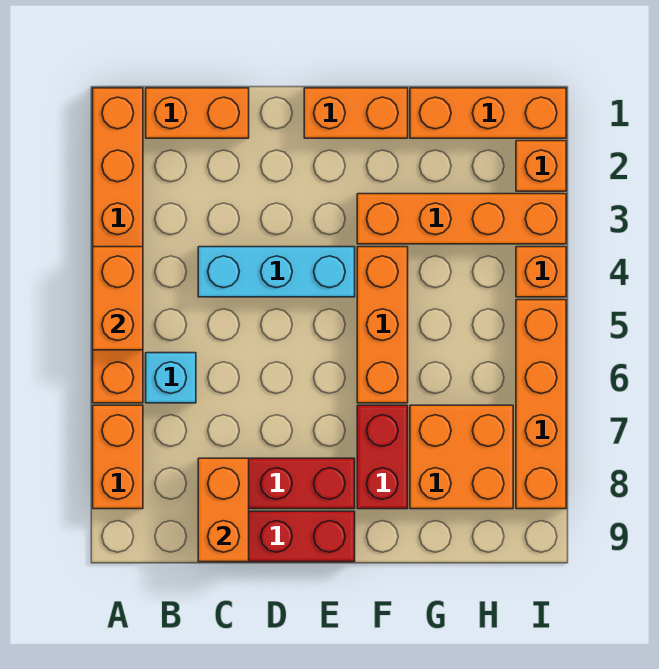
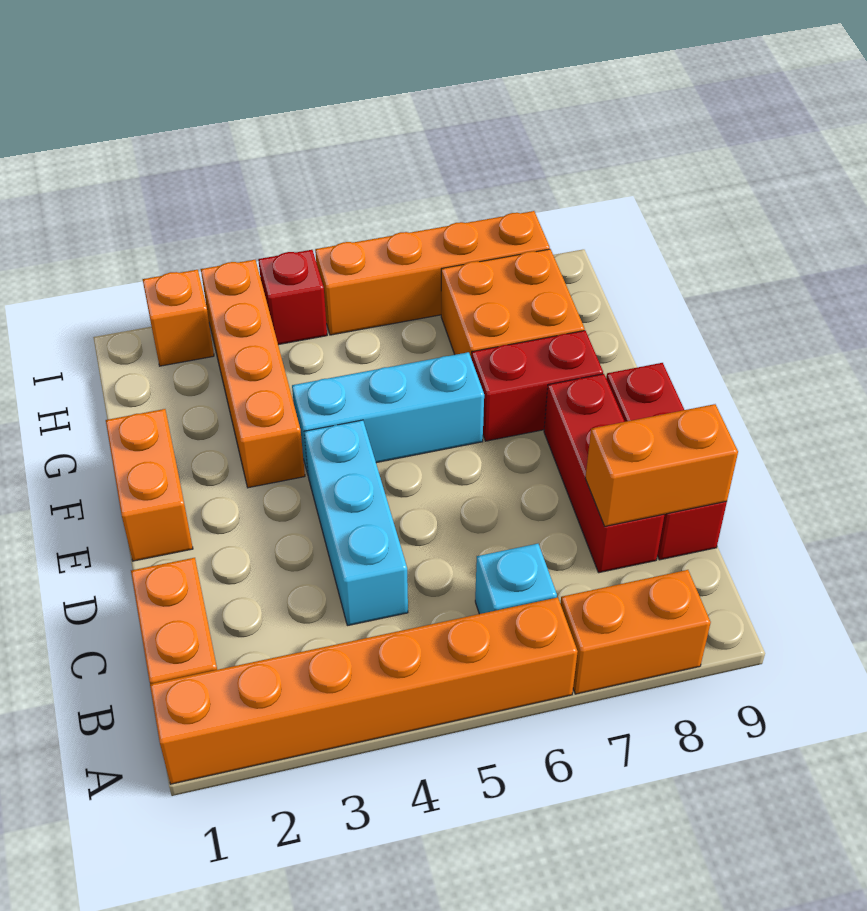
orange brick A4:A5 level 2 -> none
orange brick F4:F6 level 1 -> cyan brick F4:F6 level 1
orange brick G1:I1 level 1 -> none
orange brick I4 level 1 -> red brick I4 level 1

